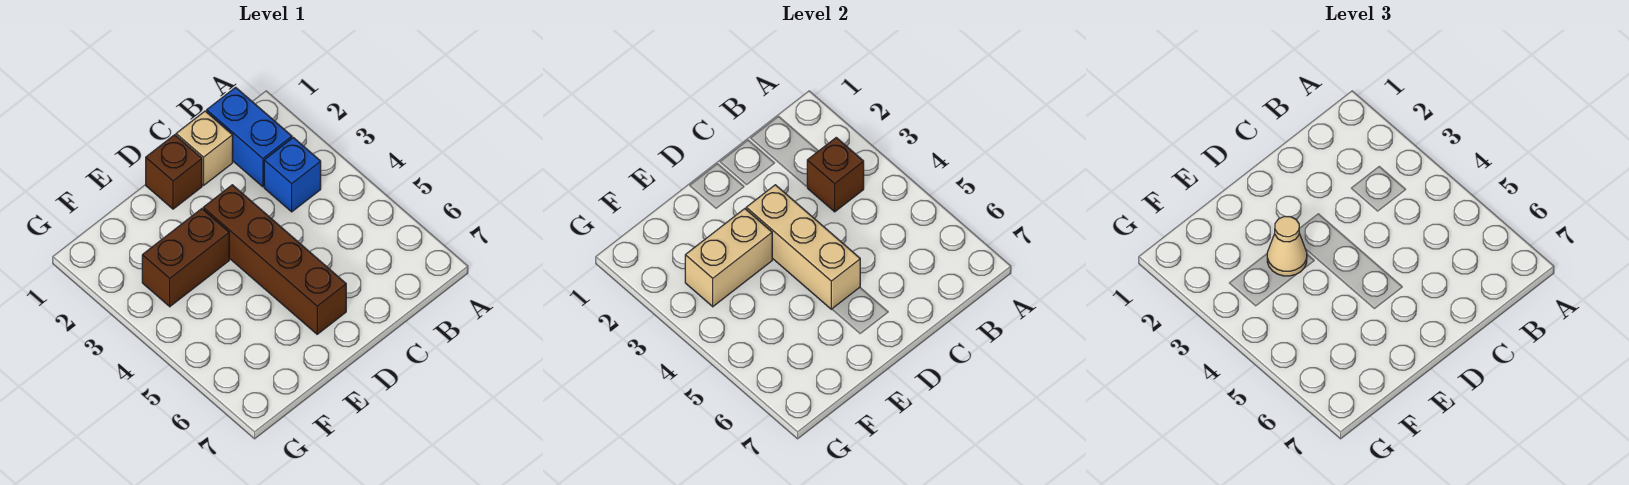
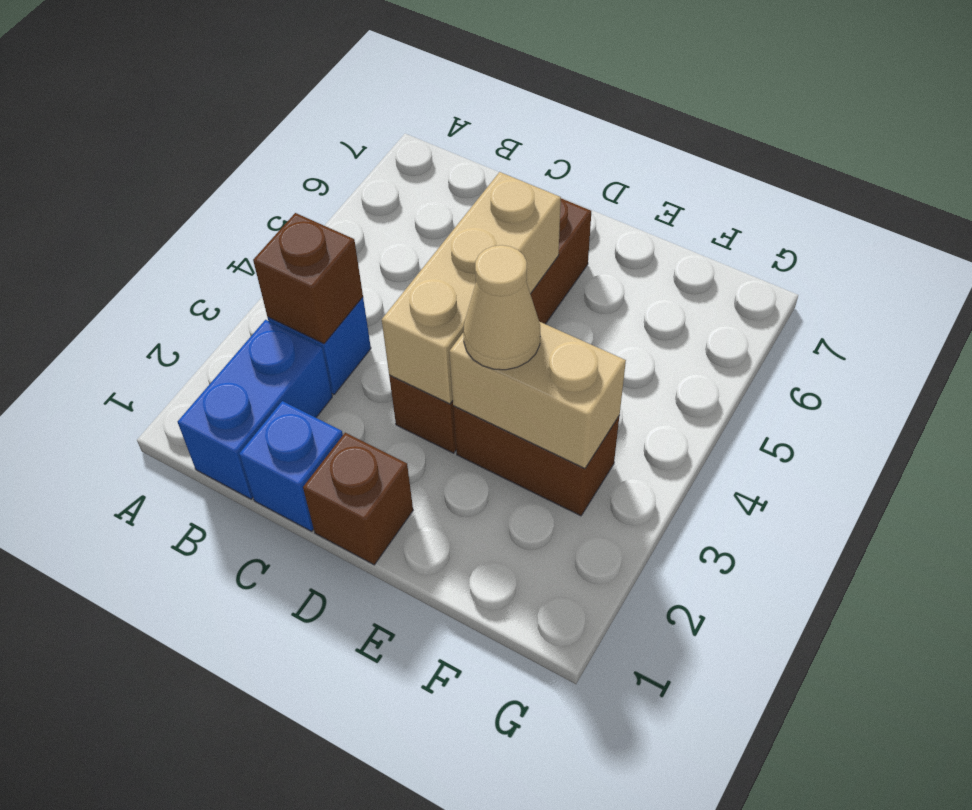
tan brick C1 level 1 -> blue brick C1 level 1

